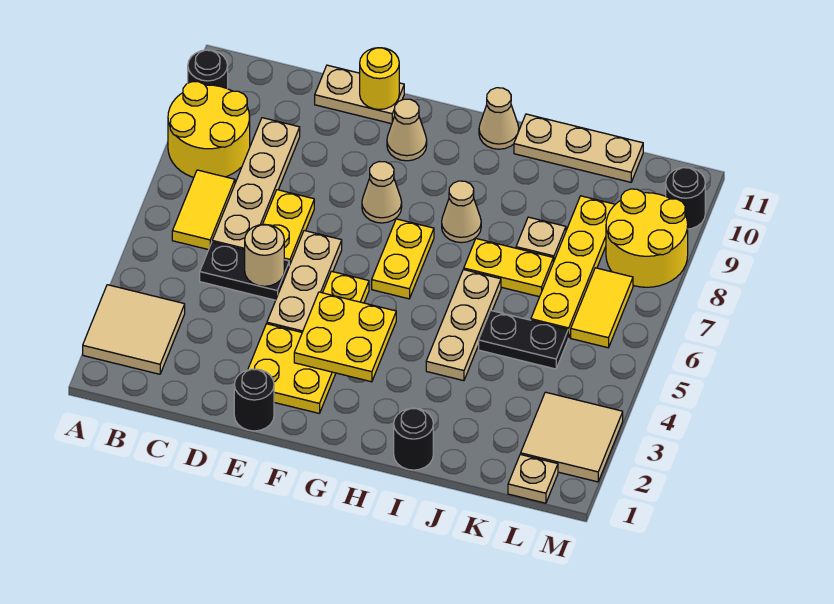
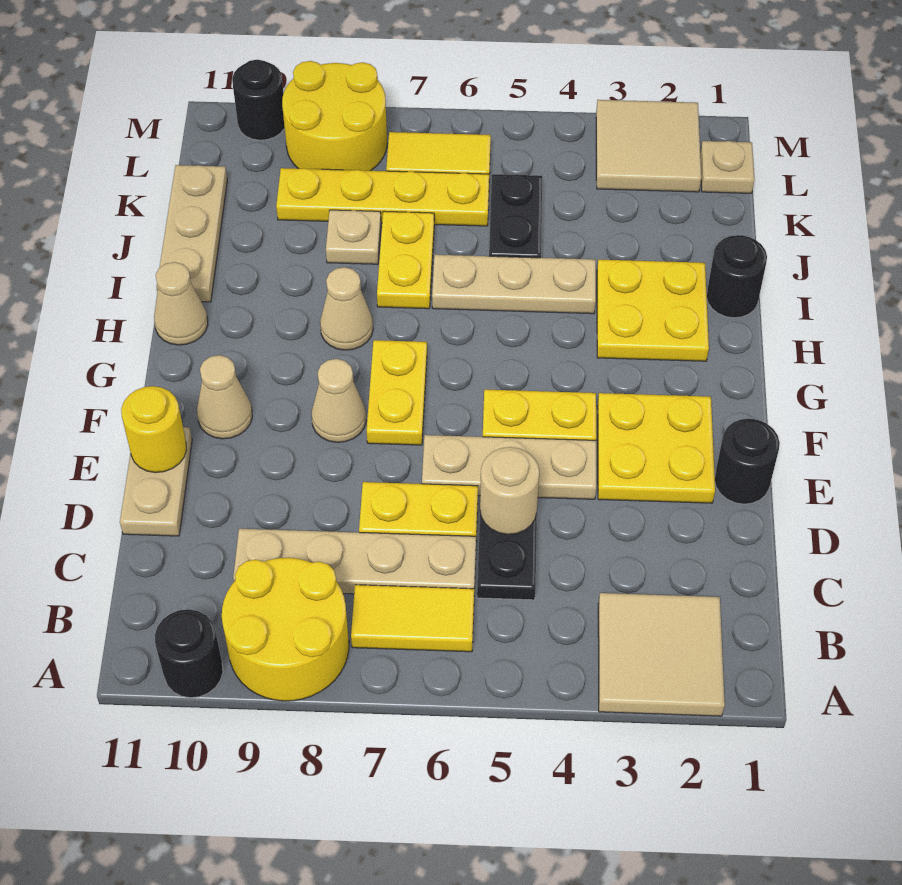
yellow plate F3:G4 level 2 -> yellow plate H2:I3 level 1
yellow plate G6:G7 level 1 -> yellow plate F7:G7 level 1

